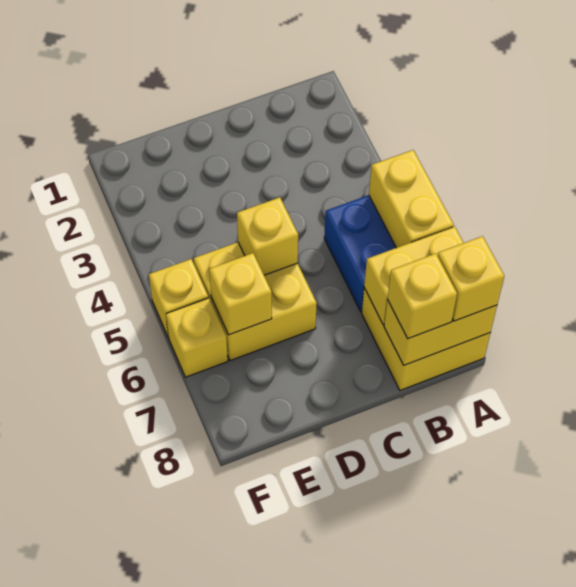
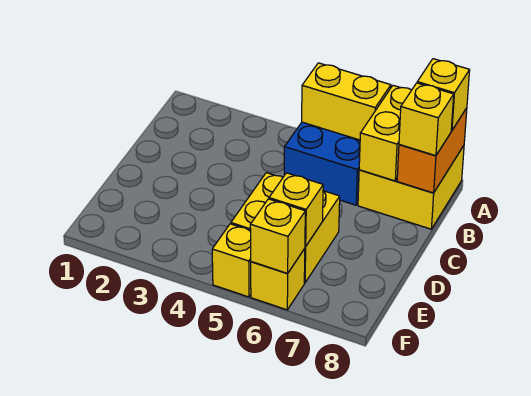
yellow brick A8:B8 level 2 -> orange brick A8:B8 level 2
yellow brick D5 level 2 -> yellow brick F6 level 2

